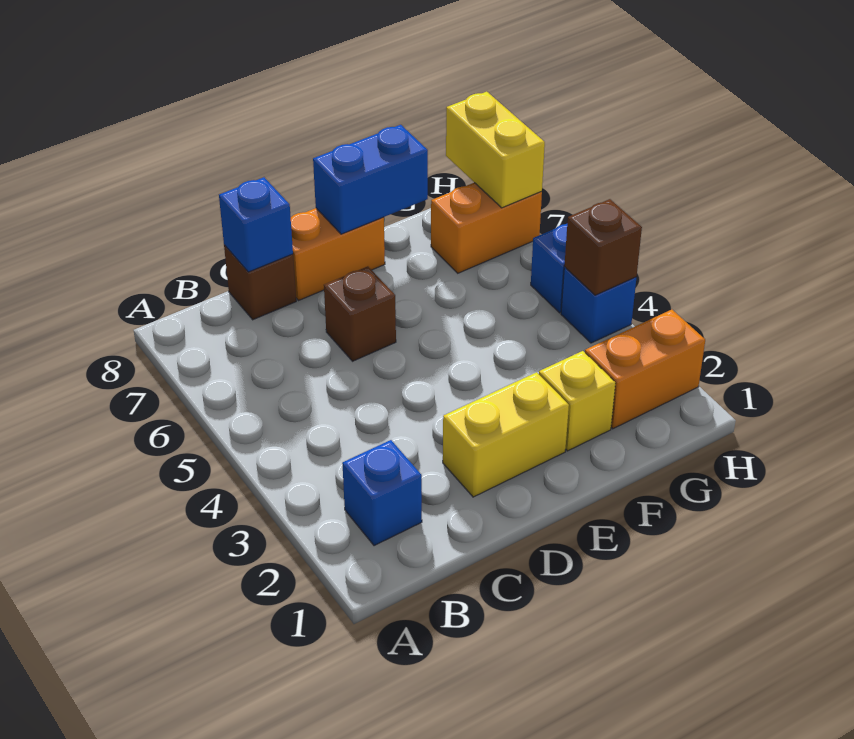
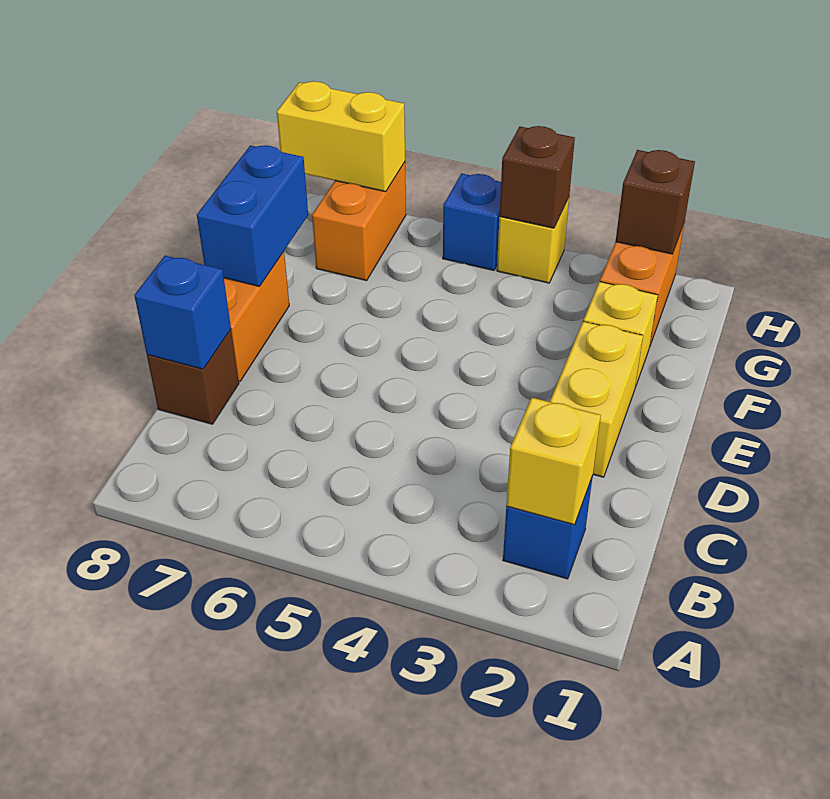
none -> yellow brick B2 level 2
brown brick D6 level 1 -> brown brick H2 level 2
blue brick H4 level 1 -> yellow brick H4 level 1

